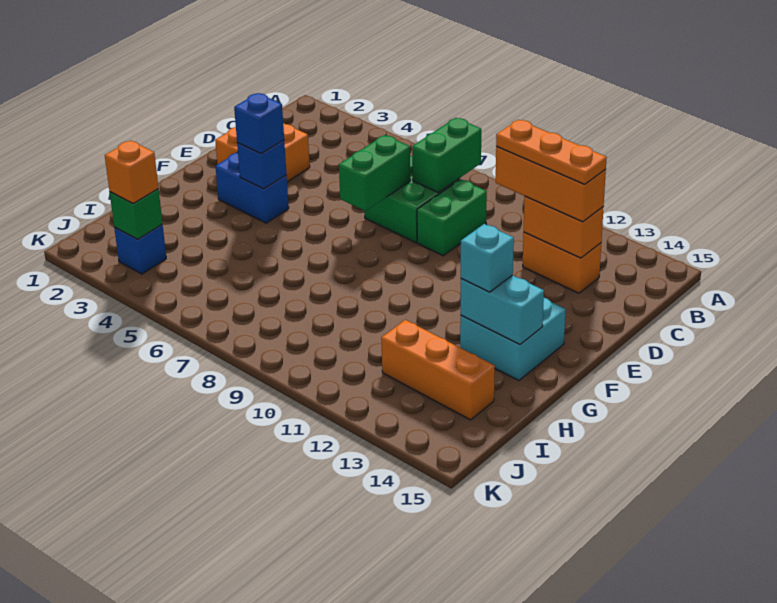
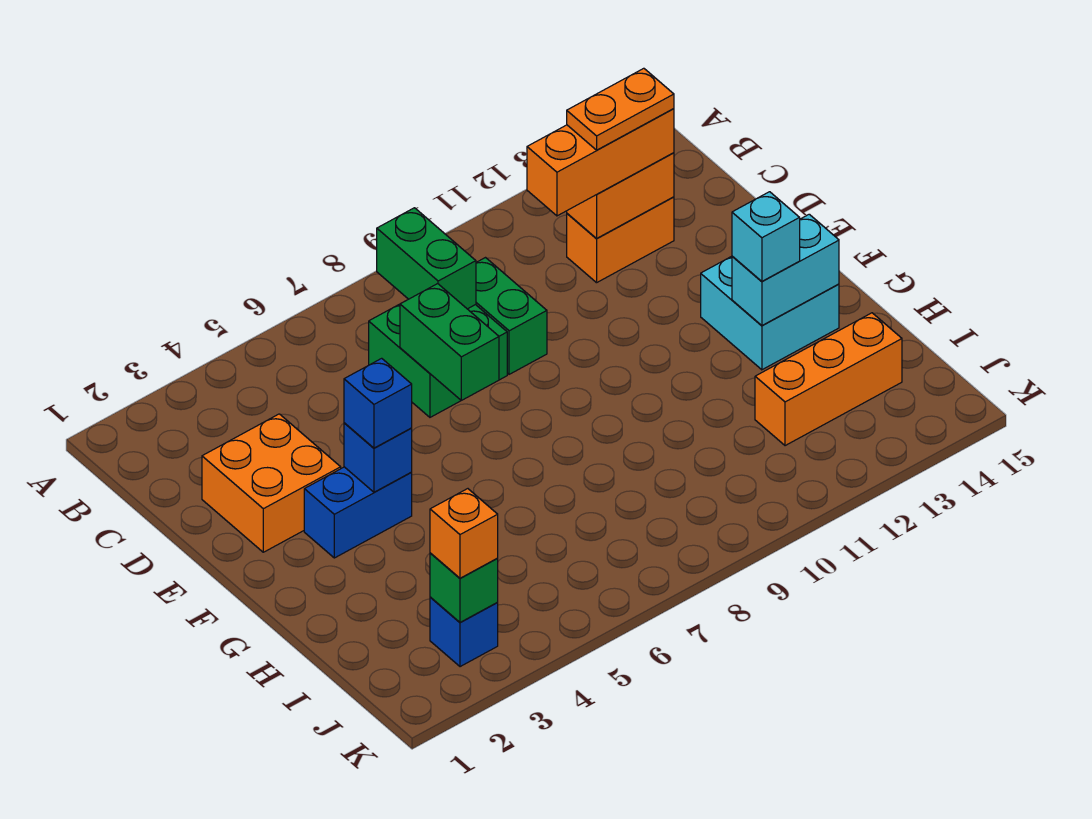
orange plate C11:C13 level 4 -> orange plate C12:C13 level 4

